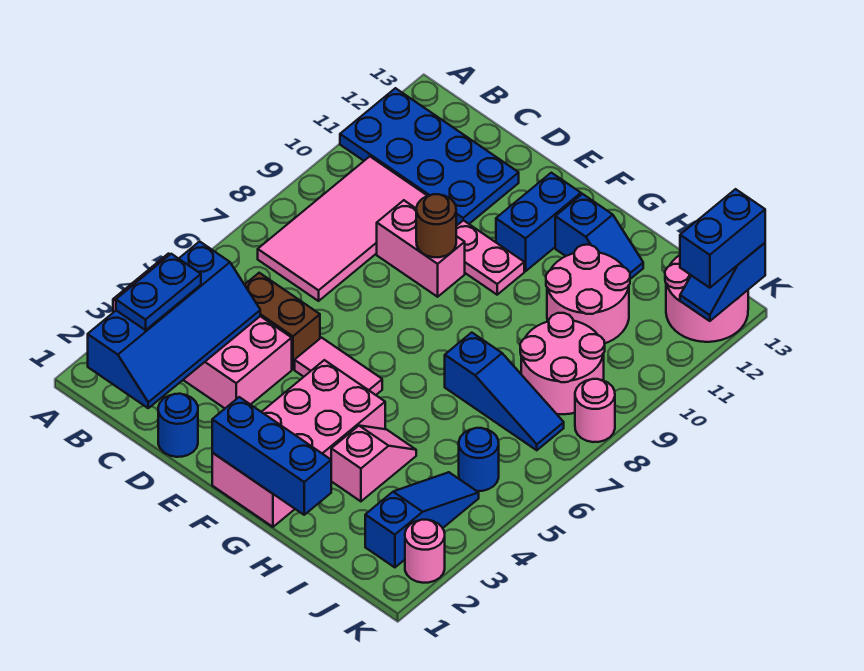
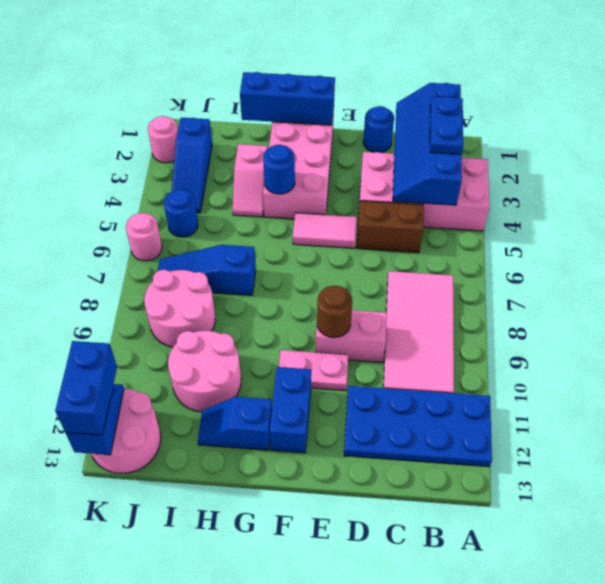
none -> blue round brick G4 level 2
pink round brick K8 level 1 -> pink round brick K6 level 1

